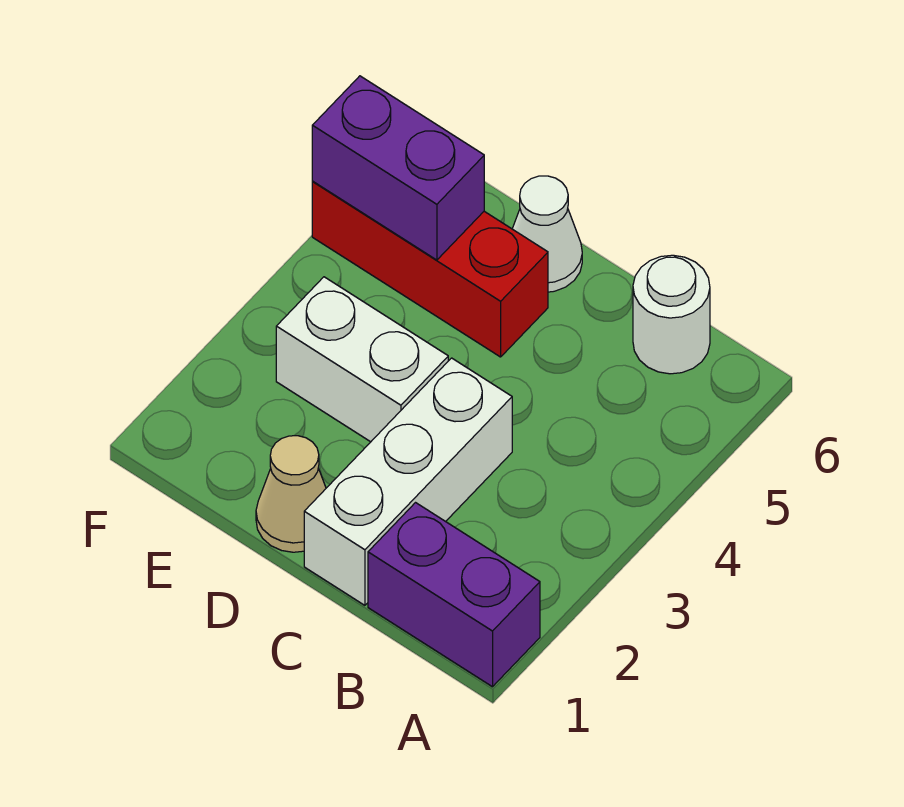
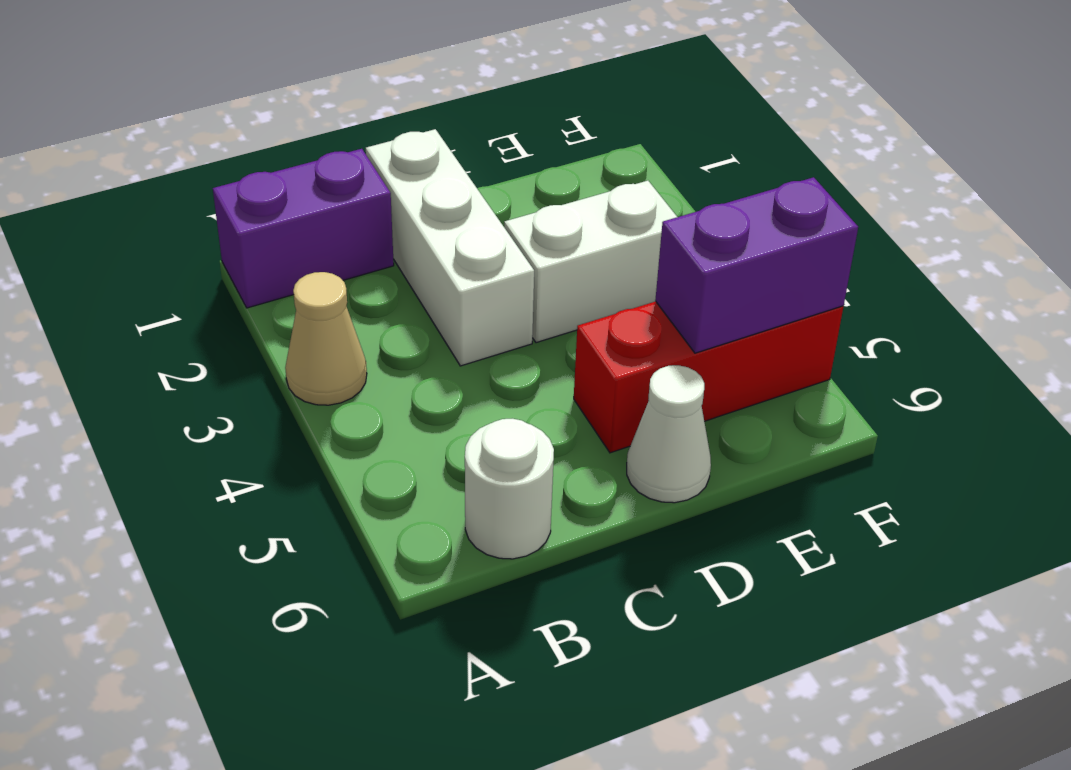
tan cone D1 level 1 -> tan cone A3 level 1

